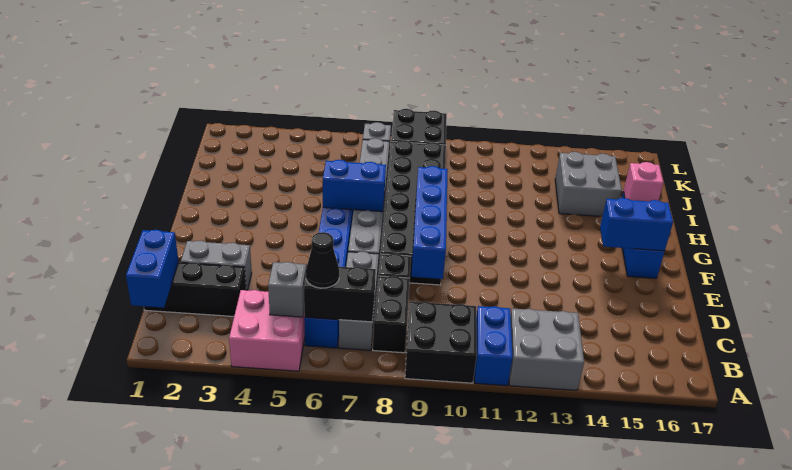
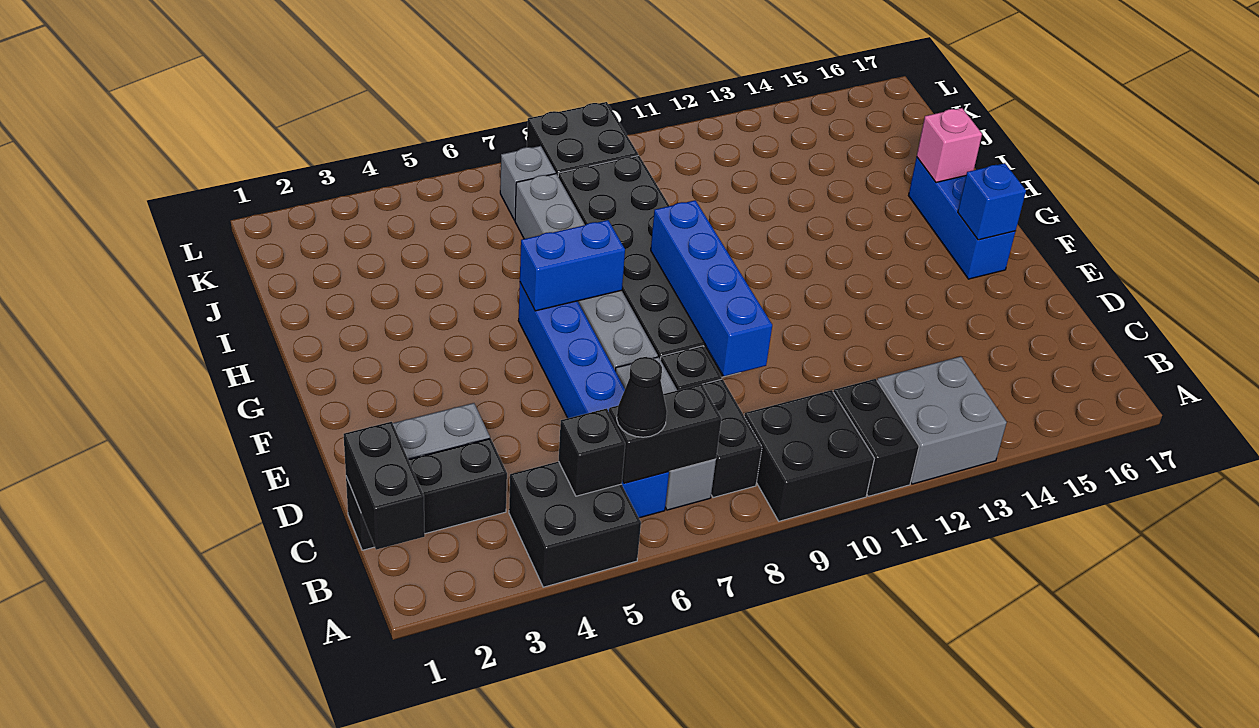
pink brick A4:B5 level 1 -> black brick A4:B5 level 1
blue brick A11:B11 level 1 -> black brick A11:B11 level 1
blue brick B1:C1 level 2 -> black brick B1:C1 level 2
grey brick B5 level 2 -> black brick B5 level 2
blue brick F15:F16 level 2 -> blue brick F16 level 2
grey brick I14:J15 level 1 -> none

